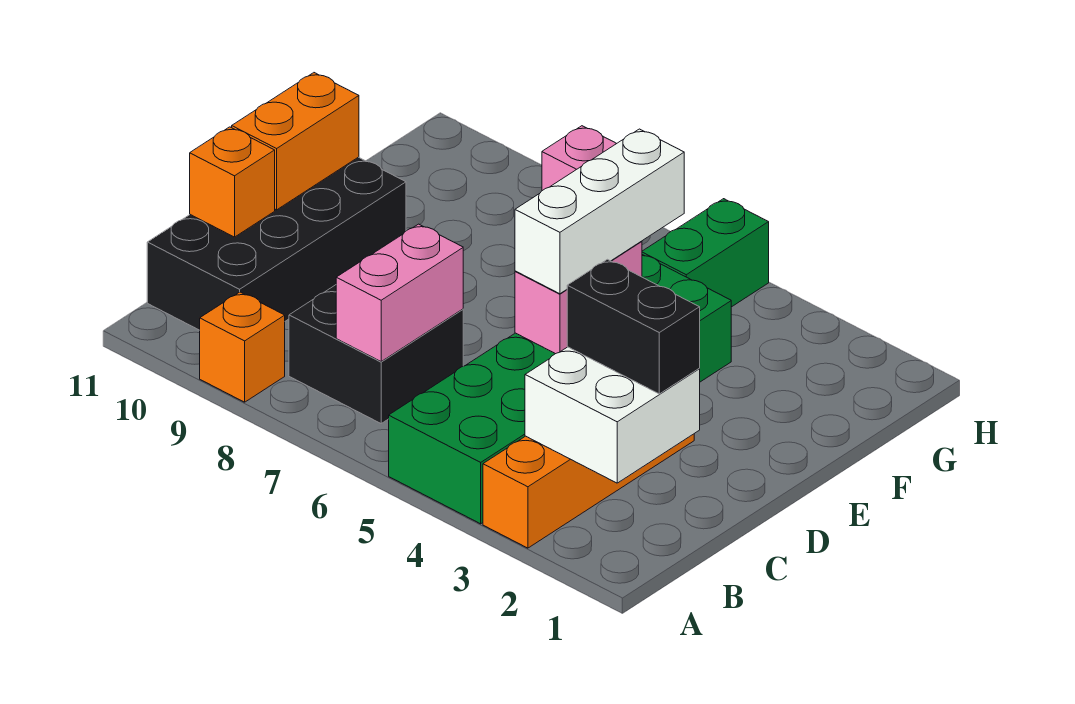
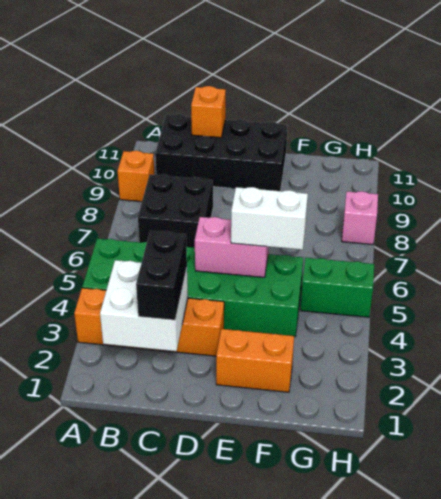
pink brick B7:C7 level 2 -> none
white brick D5:F5 level 3 -> white brick E5:F5 level 3
orange brick D11:E11 level 2 -> orange brick E2:F2 level 1

